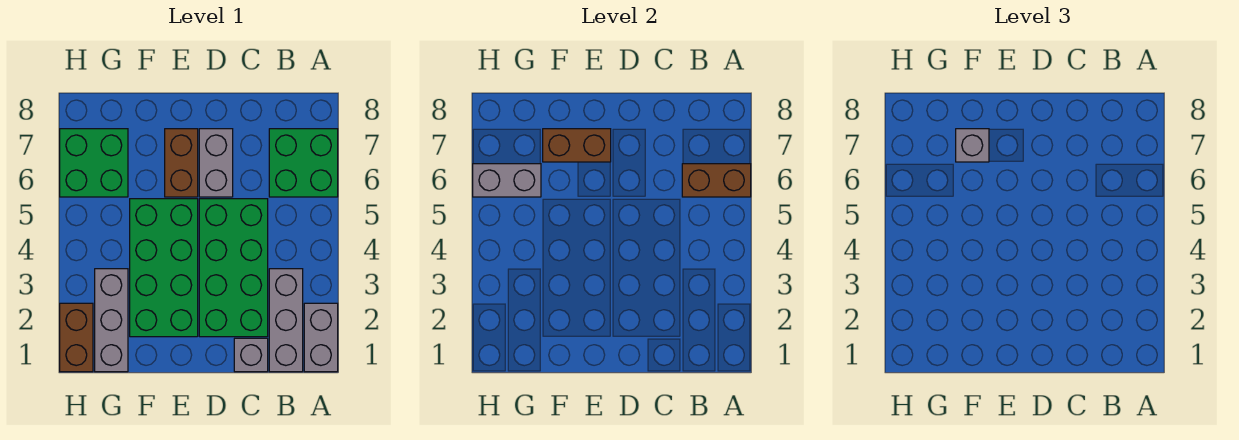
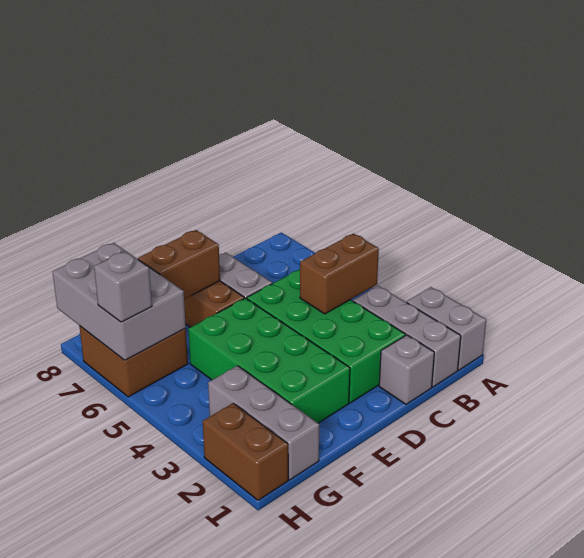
green brick A6:B7 level 1 -> none
brown brick A6:B6 level 2 -> brown brick B4:C4 level 2
grey brick F7 level 3 -> grey brick H6 level 3
green brick G6:H7 level 1 -> brown brick G6:H7 level 1
grey brick G6:H6 level 2 -> grey brick G6:H8 level 2

